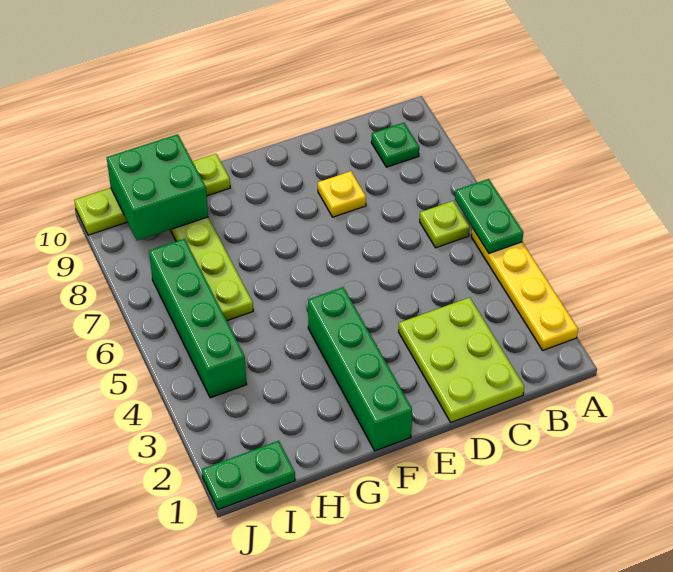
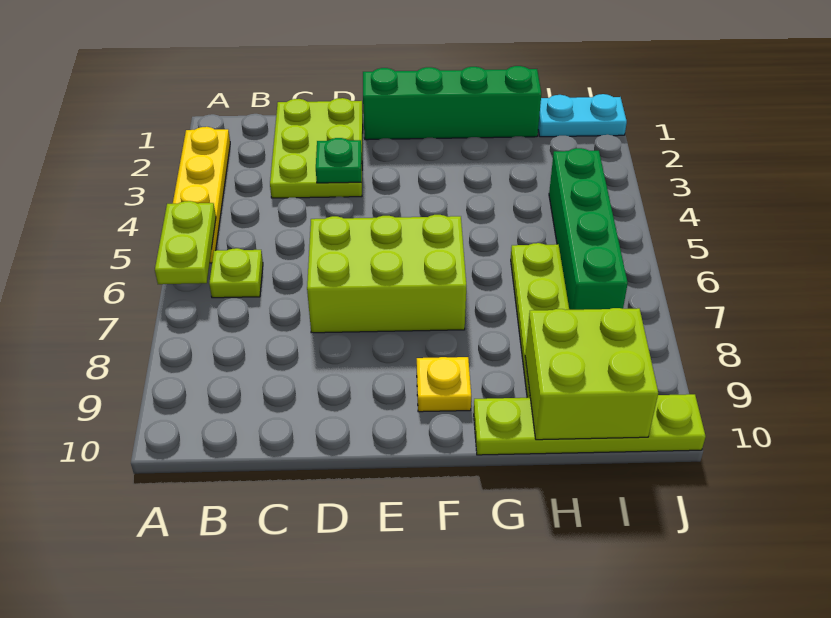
green plate A5:A6 level 2 -> lime plate A5:A6 level 2
green plate B9 level 1 -> green plate D3 level 2
none -> lime brick D6:F7 level 1
yellow plate D8 level 1 -> yellow plate F9 level 1
green brick F1:F4 level 1 -> green brick E1:H1 level 1
green brick H9:I10 level 2 -> lime brick H9:I10 level 2
green plate I1:J1 level 1 -> cyan plate I1:J1 level 1

